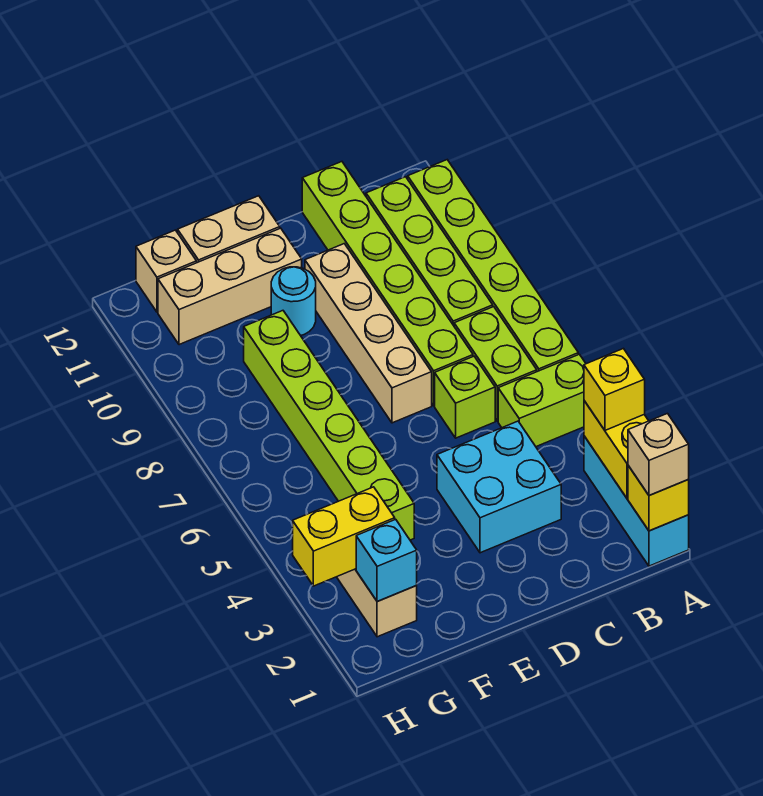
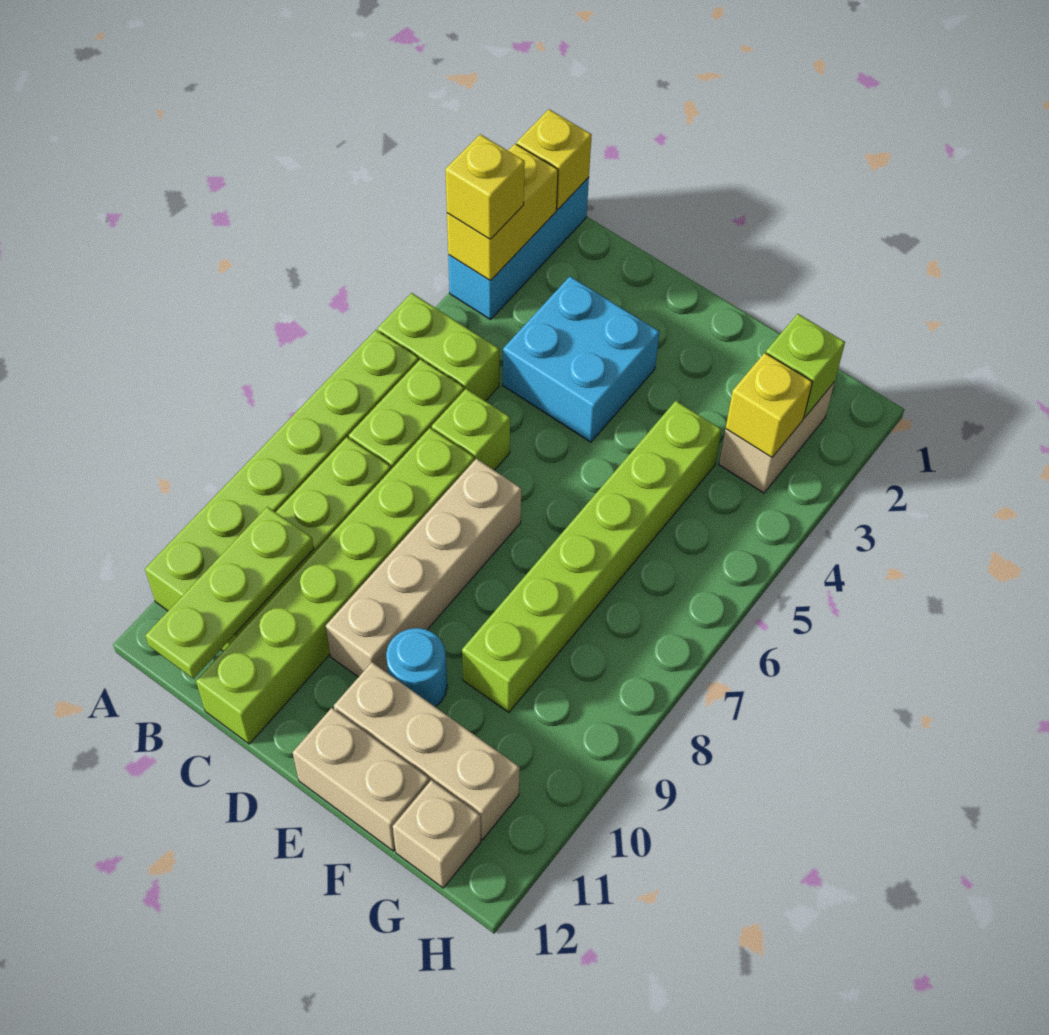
tan brick A1 level 3 -> none
none -> lime plate B10:B12 level 2
cyan brick G2 level 2 -> lime brick G2 level 2
yellow brick G3:H3 level 2 -> yellow brick G3 level 2

